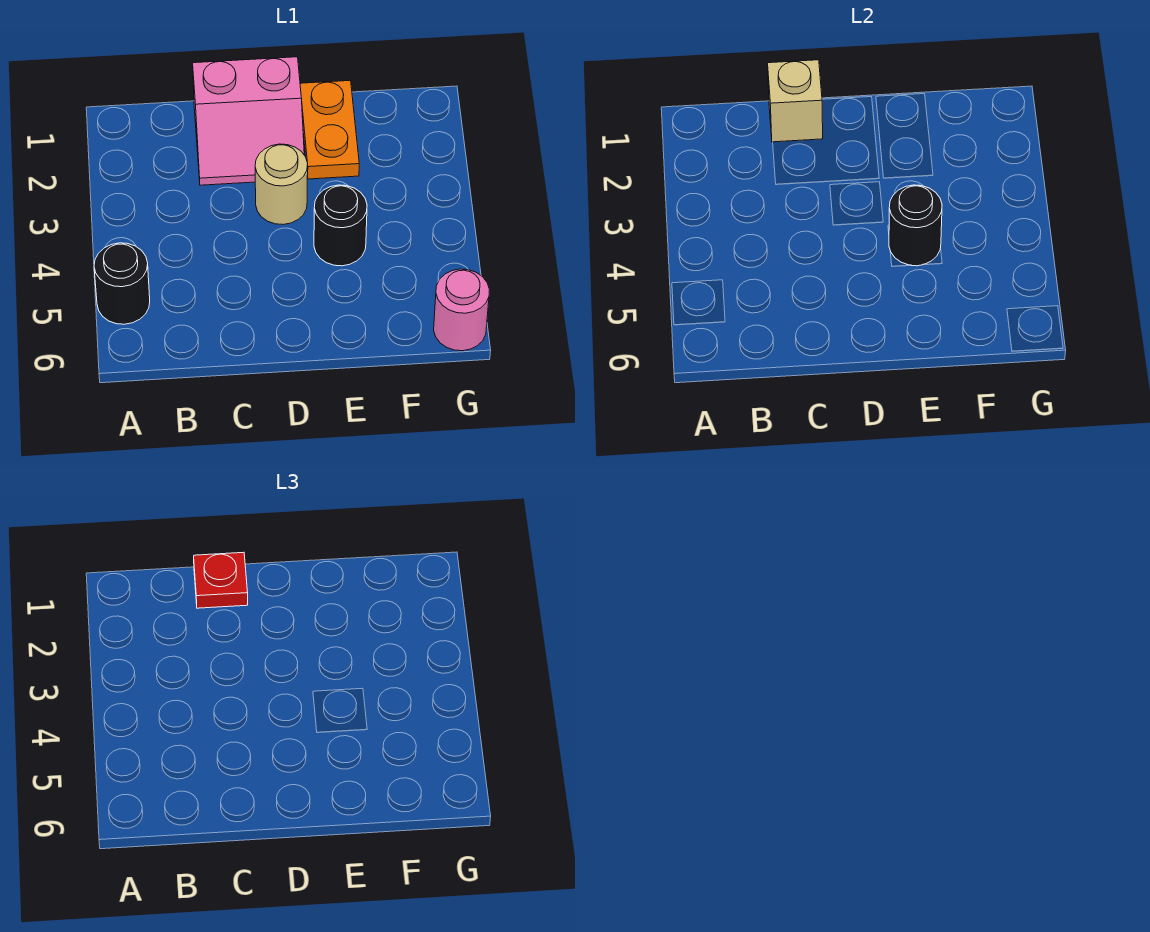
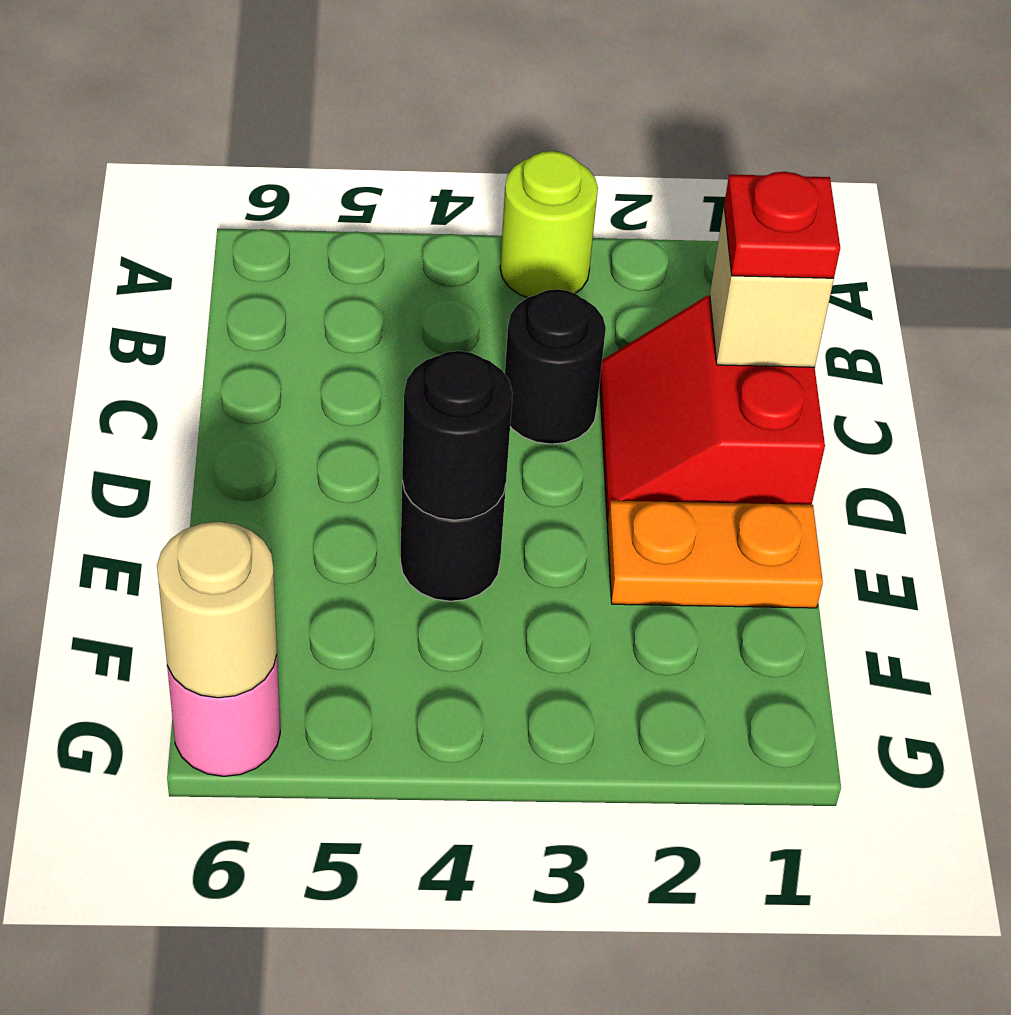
none -> lime round brick A3 level 1
black round brick A5 level 1 -> black round brick C3 level 1
pink slope C1:D2 level 1 top 1 -> red slope C1:D2 level 1 top 1
tan round brick D3 level 1 -> tan round brick G6 level 2

